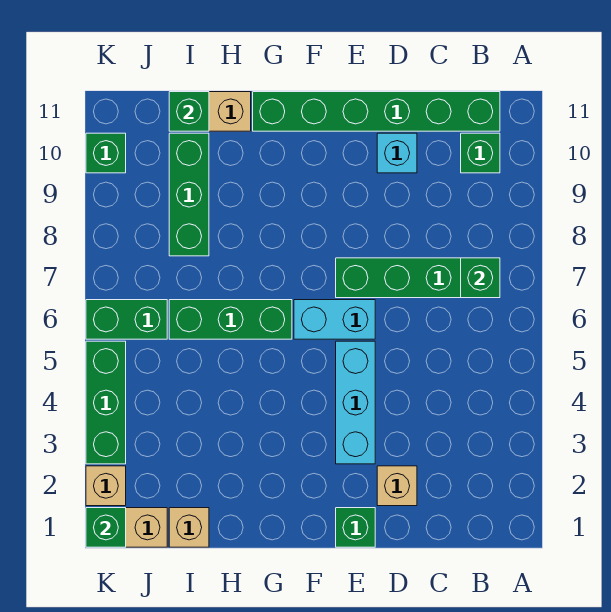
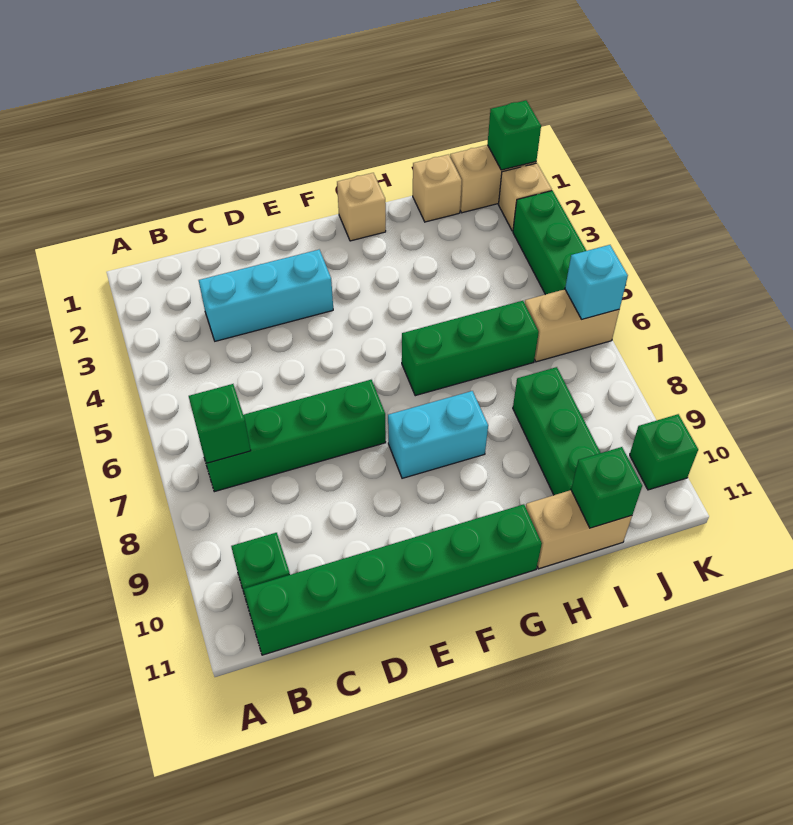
tan brick D2 level 1 -> tan brick G1 level 1
cyan brick D10 level 1 -> cyan brick K6 level 2
green brick E1 level 1 -> none
cyan brick E3:E5 level 1 -> cyan brick C3:E3 level 1
cyan brick E6:F6 level 1 -> cyan brick F8:G8 level 1
green brick J6:K6 level 1 -> tan brick J6:K6 level 1

